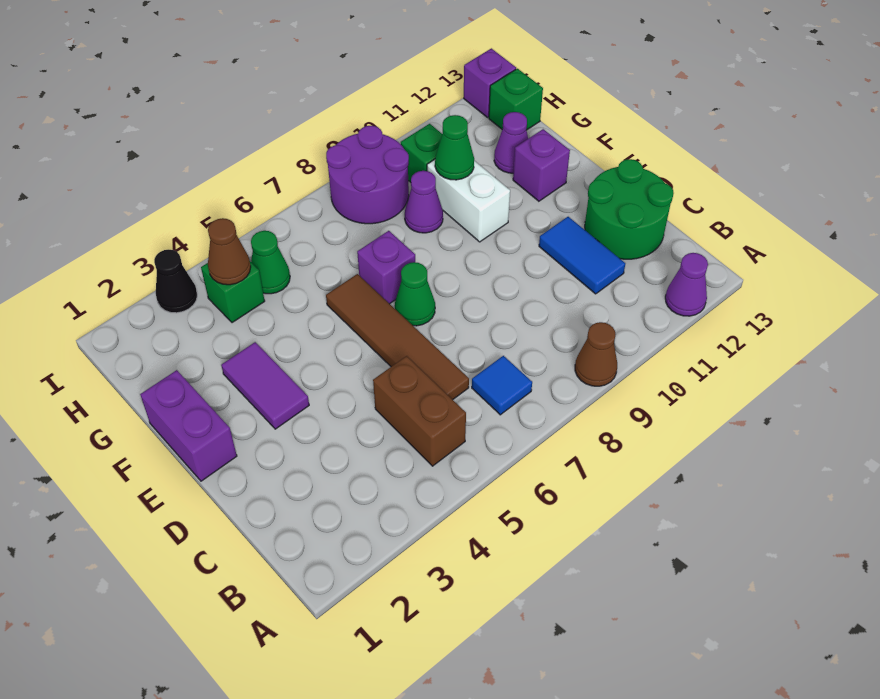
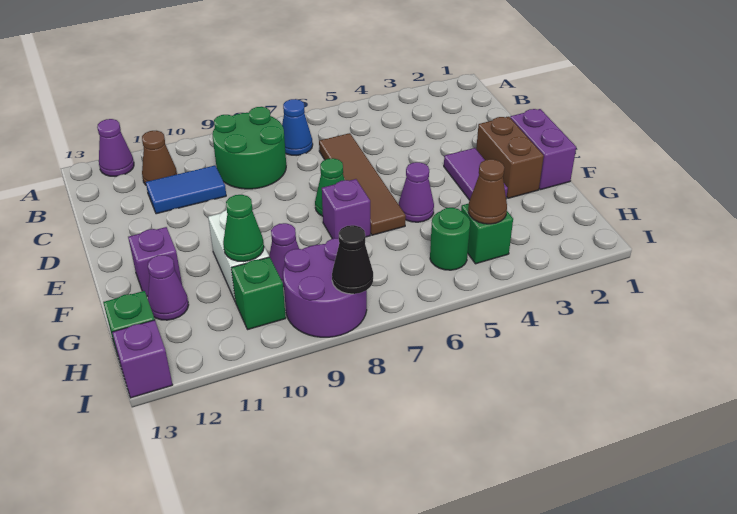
brown cone A9 level 1 -> brown cone B11 level 1
brown brick B5:C5 level 1 -> brown brick E2:F2 level 1
blue tile B7 level 1 -> blue cone B7 level 1
blue tile C11:D11 level 1 -> blue tile C10:C11 level 1
green round brick C12:D13 level 1 -> green round brick B8:C9 level 1
none -> purple cone F5 level 1
green cone H5 level 1 -> green round brick H5 level 1
black cone I3 level 1 -> black cone I8 level 2

